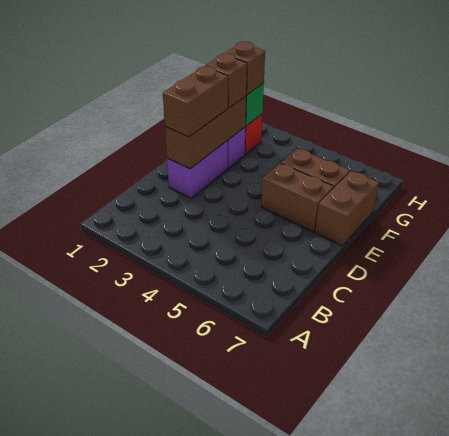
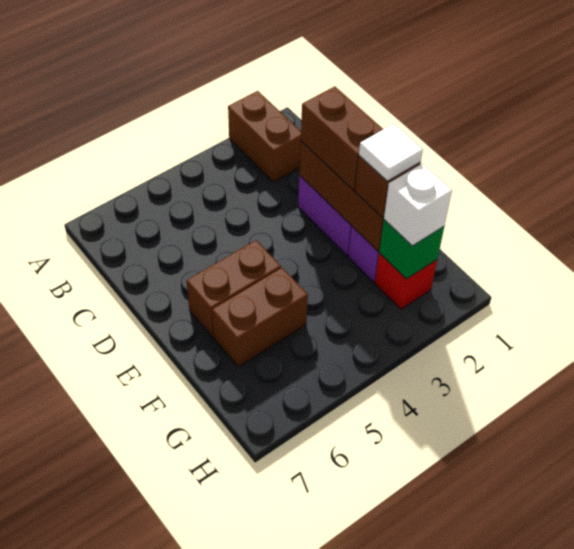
brown brick E7:F7 level 1 -> brown brick A2:B2 level 1
none -> white tile F2 level 4
brown brick G2 level 3 -> white brick G2 level 3

